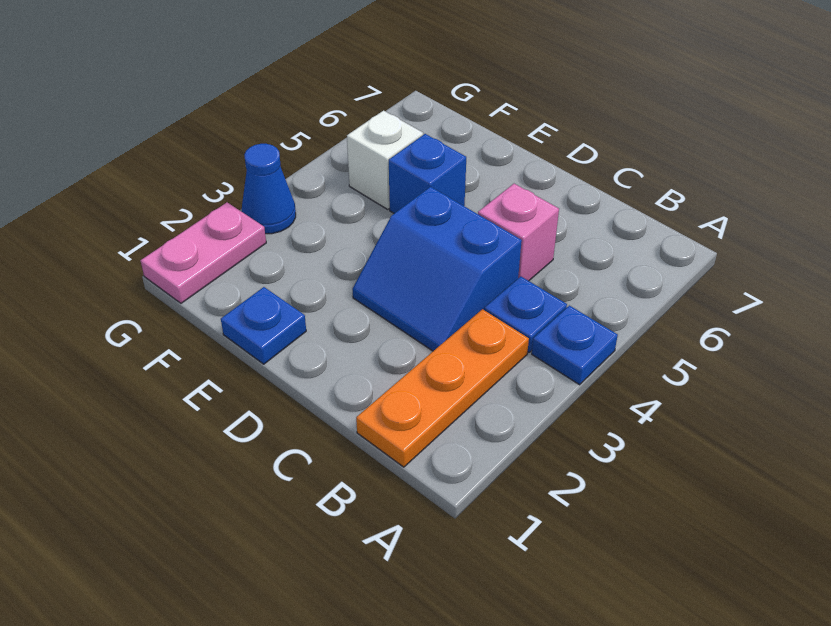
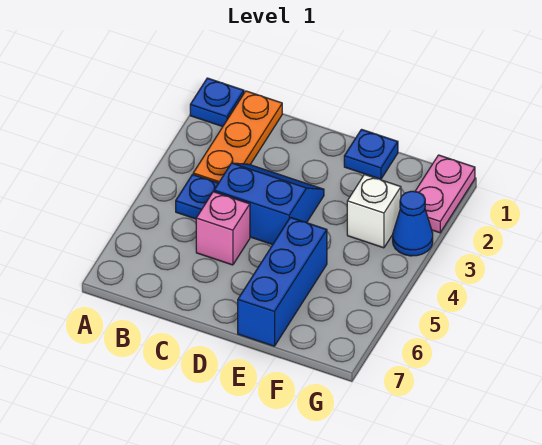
blue plate A4 level 1 -> blue plate A1 level 1
blue brick E5 level 1 -> blue brick E5:E7 level 1
white brick F5 level 1 -> white brick F3 level 1

